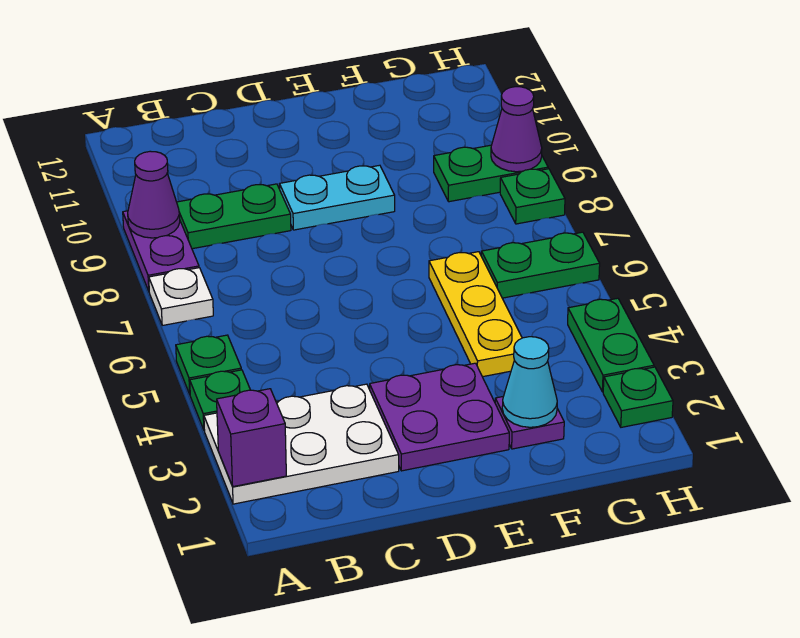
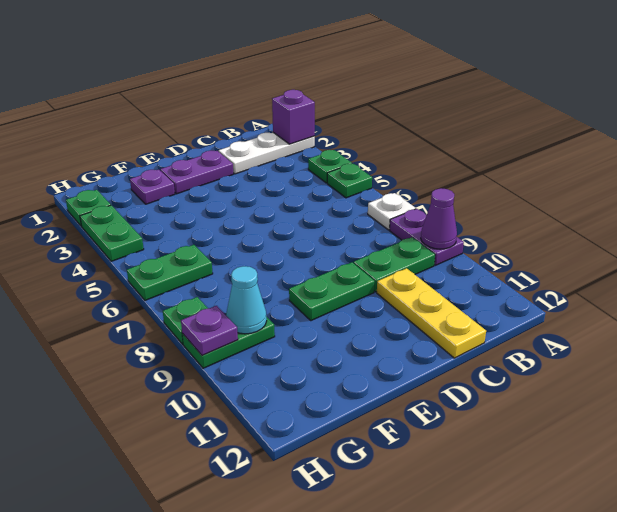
white plate A2:C3 level 1 -> white plate A2:C2 level 1
purple plate D2:E3 level 1 -> purple plate D2:E2 level 1
cyan plate D9:E9 level 1 -> green plate D9:E9 level 1
cyan cone F2 level 2 -> cyan cone G9 level 2
yellow plate F4:F6 level 1 -> yellow plate C10:C12 level 1
purple cone H9 level 2 -> purple plate H9 level 2

